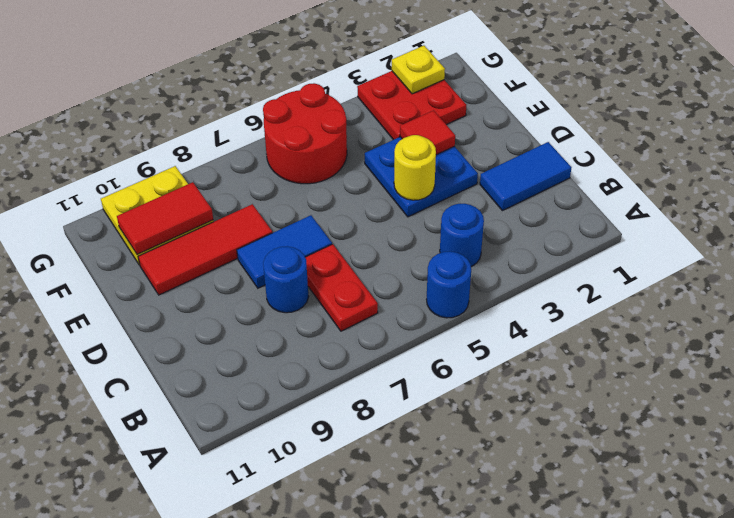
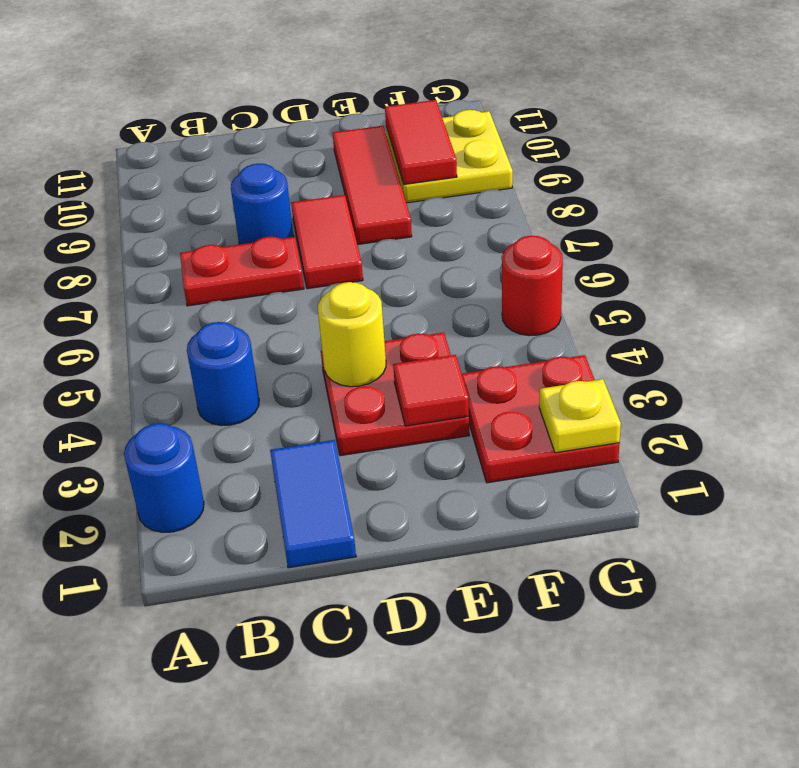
blue round brick A5 level 1 -> blue round brick A2 level 1
blue plate D3:E4 level 1 -> red plate D3:E4 level 1
blue tile D7:D8 level 1 -> red tile D7:D8 level 1
red round brick F5:G6 level 1 -> red round brick G5 level 1

